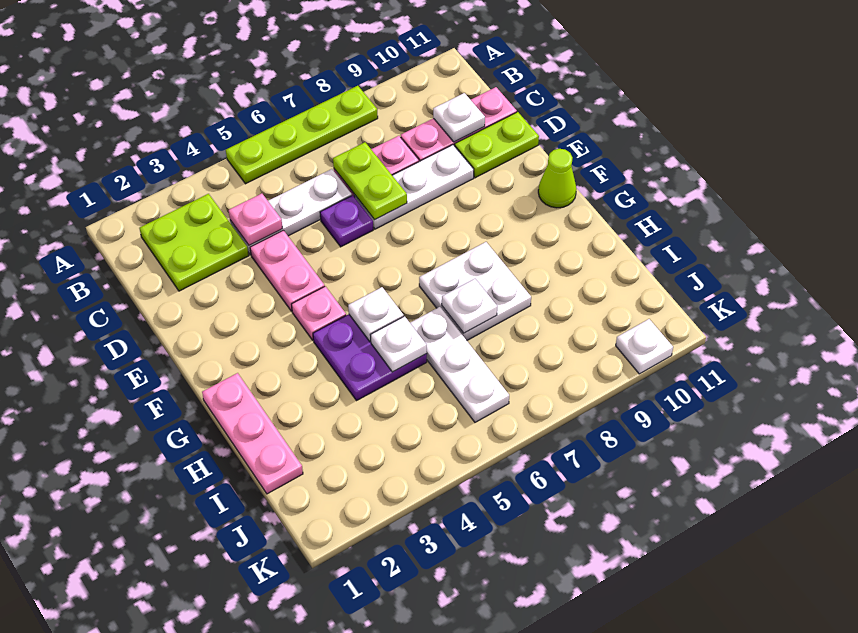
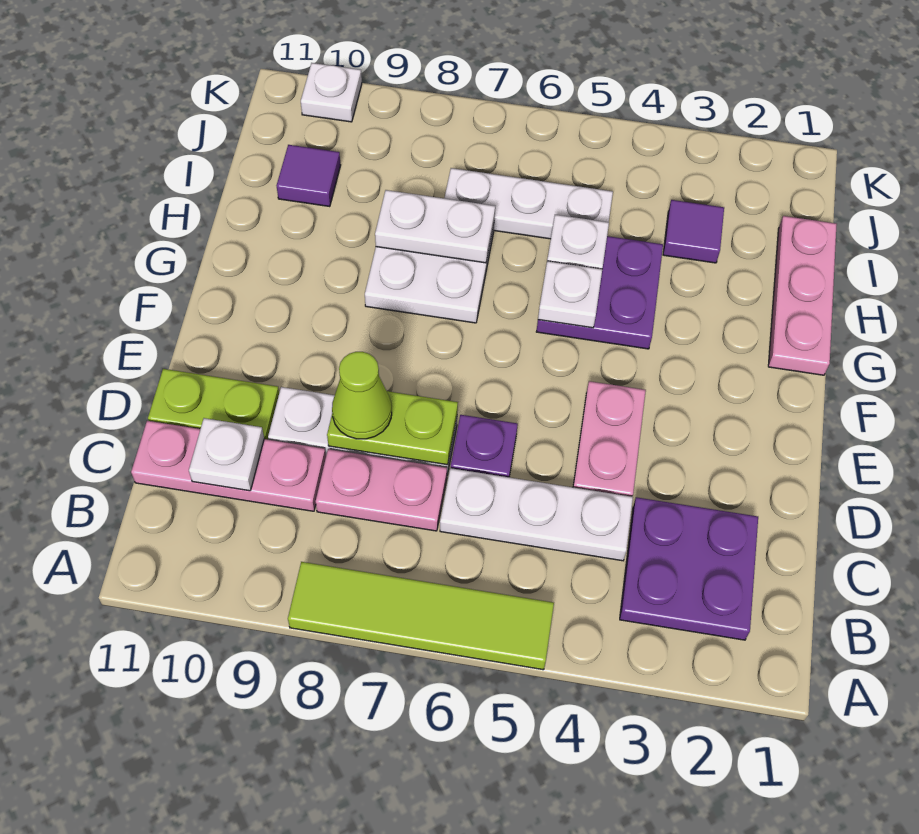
lime plate A5:A8 level 1 -> lime tile A5:A8 level 1
lime plate B2:C3 level 1 -> purple plate B2:C3 level 1
pink plate C4 level 2 -> none
lime plate C7:D7 level 2 -> lime plate D7:D8 level 2
pink plate F4 level 1 -> none
lime cone F11 level 1 -> lime cone D8 level 3
white plate H6:J6 level 1 -> white plate I5:I7 level 1
white plate H7 level 2 -> white plate H7:H8 level 2
none -> purple tile I3 level 1
none -> purple tile I10 level 1

